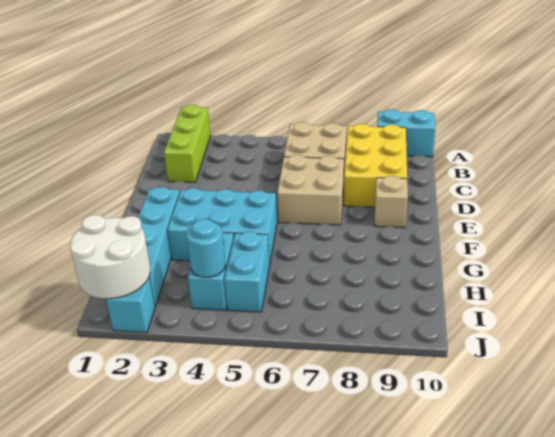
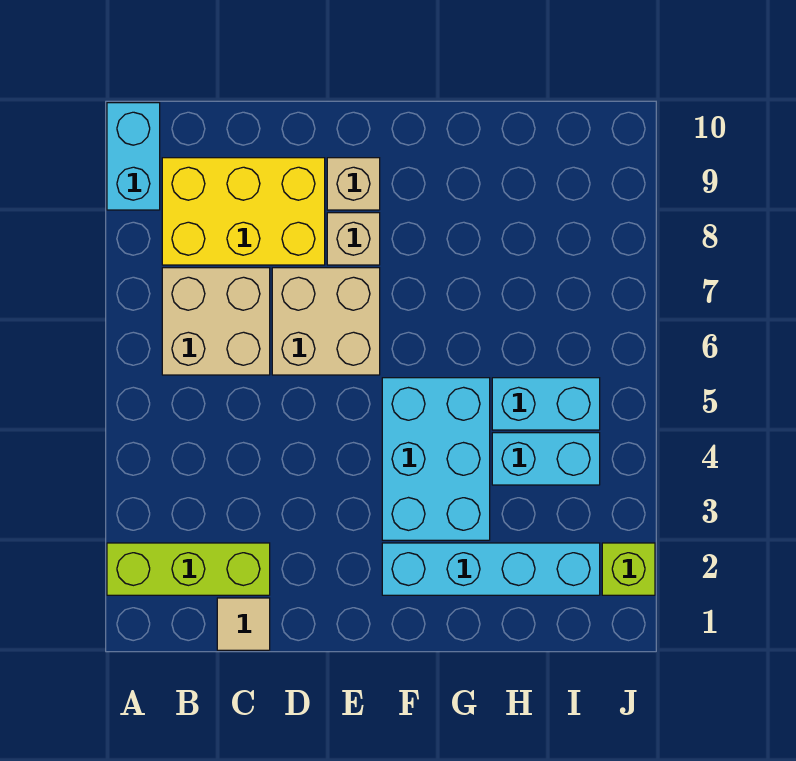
none -> tan tile C1 level 1
none -> tan brick E8 level 1
white round brick I1:J2 level 2 -> none
cyan round brick I4 level 2 -> none
cyan brick J2 level 1 -> lime brick J2 level 1

